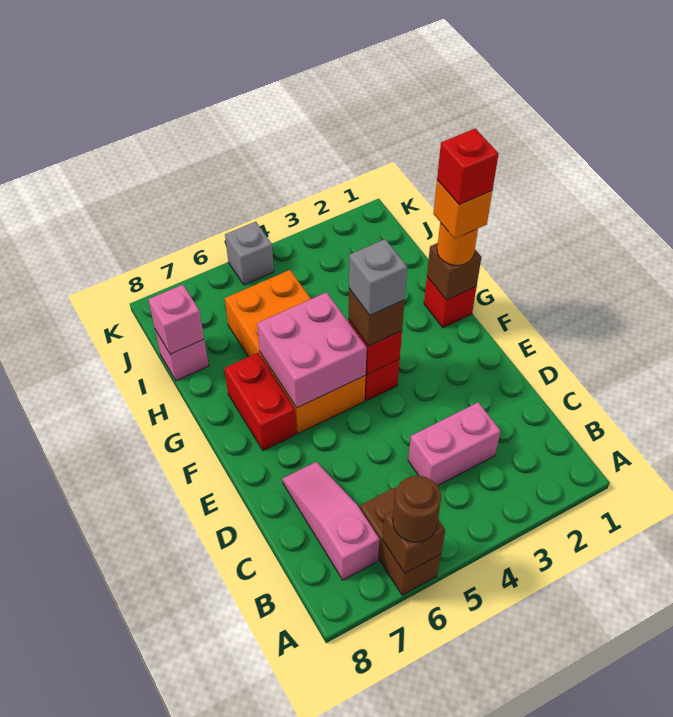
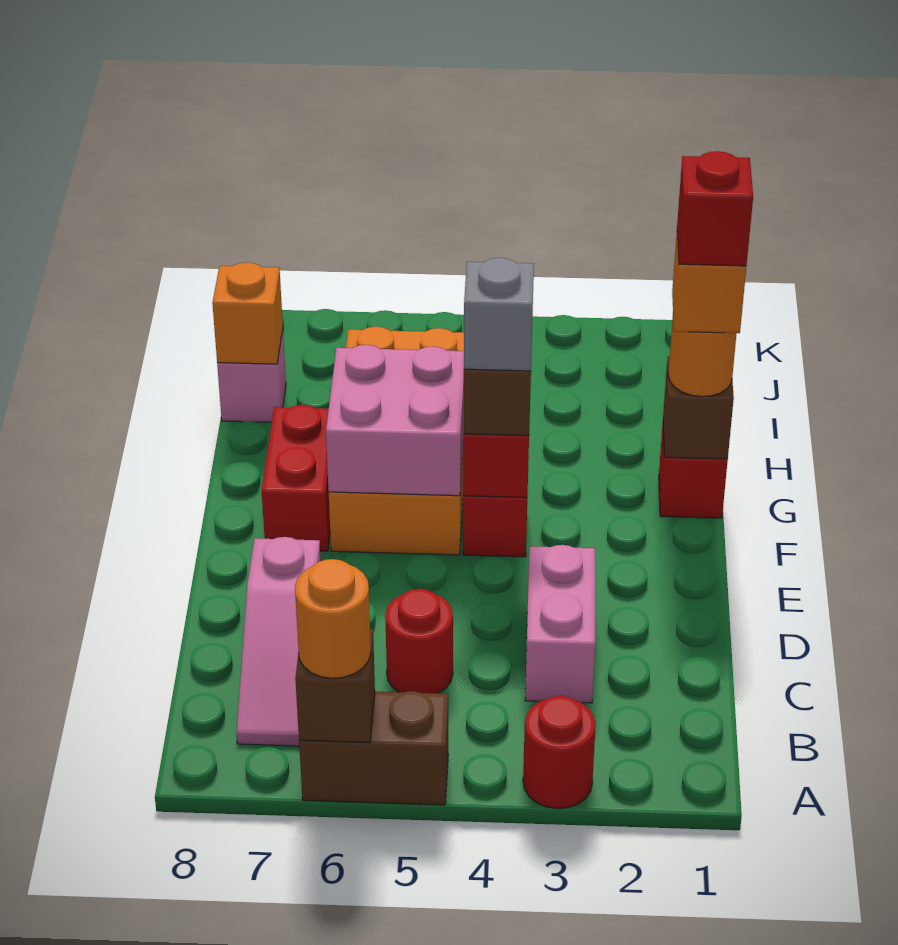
none -> red round brick A3 level 1
brown brick A6:B6 level 1 -> brown brick A5:A6 level 1
brown round brick A6 level 3 -> orange round brick A6 level 3
pink slope B7:D7 level 1 top B -> pink slope B7:D7 level 1 top D
pink brick C3:C4 level 1 -> pink brick C3:D3 level 1
none -> red round brick C5 level 1
pink brick I8 level 2 -> orange brick I8 level 2
grey brick K5 level 1 -> none

